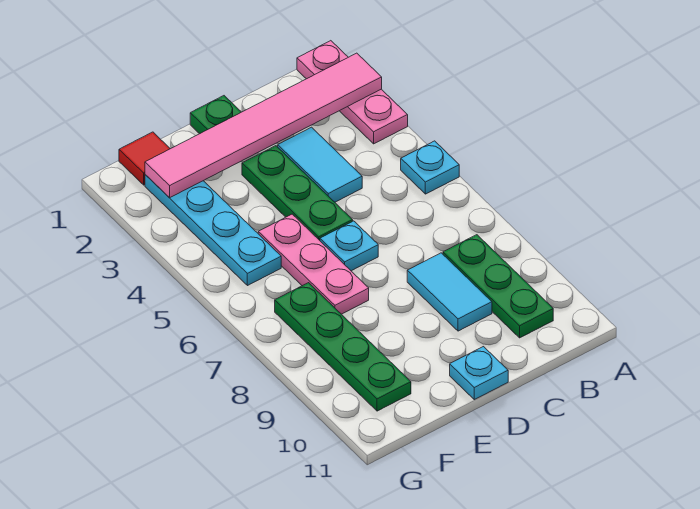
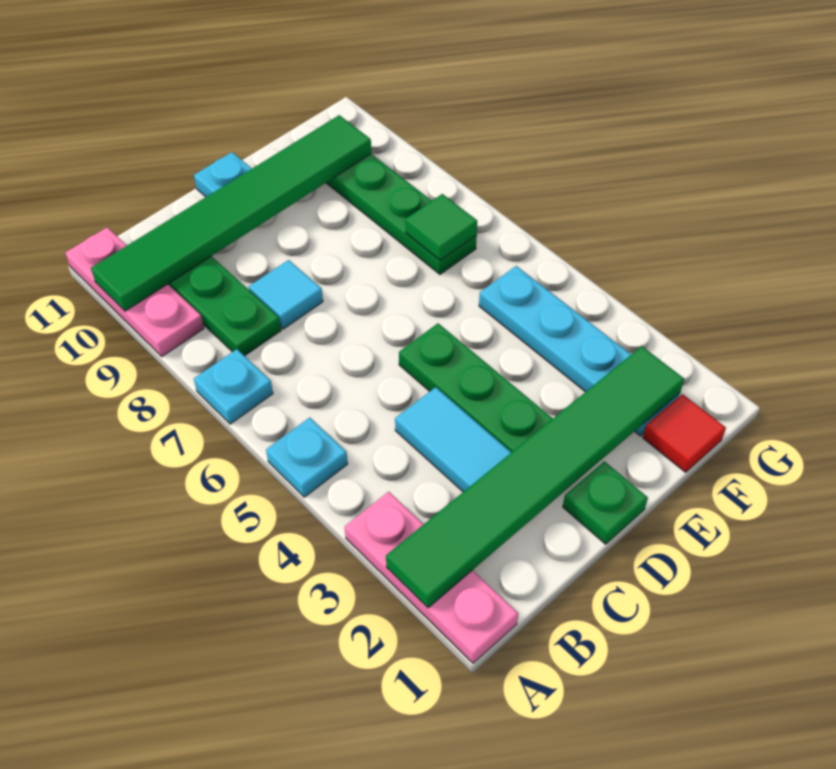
pink tile A2:F2 level 2 -> green tile A2:F2 level 2
none -> green tile A10:F10 level 2
cyan tile C8:C9 level 1 -> cyan tile C8 level 1
cyan plate D6 level 1 -> cyan plate A7 level 1
pink plate E5:E7 level 1 -> pink plate A9:A11 level 1
none -> green tile F7 level 2

